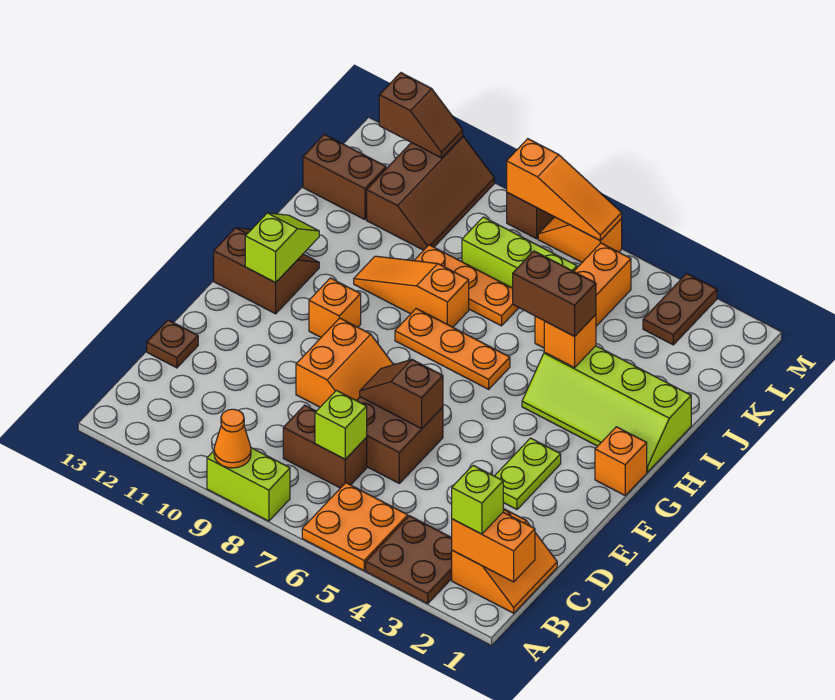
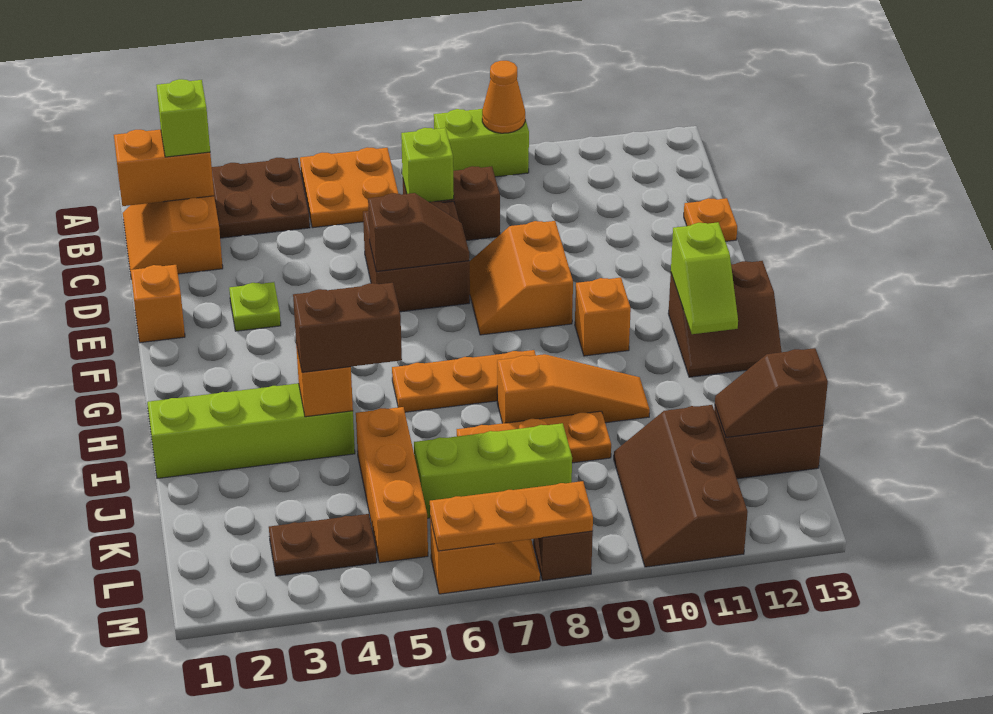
brown plate D13 level 1 -> orange plate D13 level 1
lime plate E3:F3 level 1 -> lime plate E3 level 1
orange brick G1 level 1 -> orange brick E1 level 1
brown plate L3:M3 level 1 -> brown plate L3:L4 level 1
orange slope M6:M8 level 2 top 8 -> orange plate M6:M8 level 2
brown slope M11:M12 level 2 top 12 -> brown slope K12:K13 level 2 top 13

